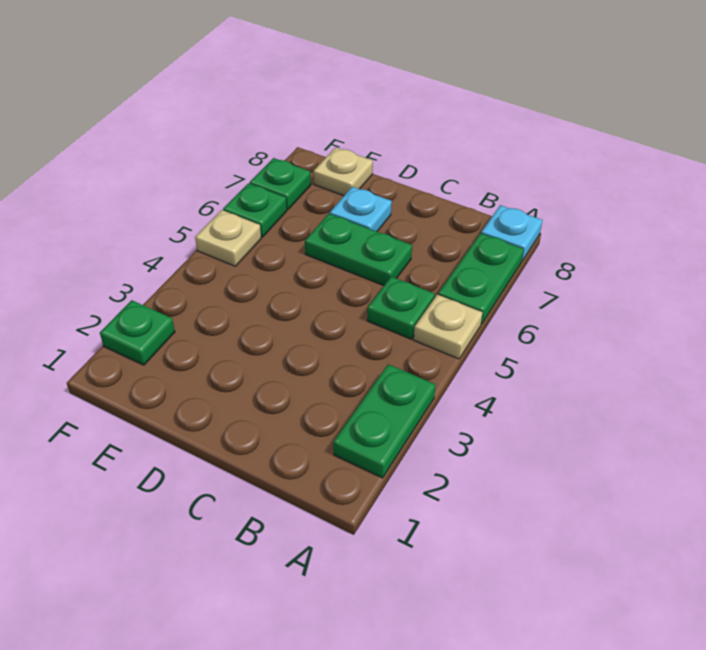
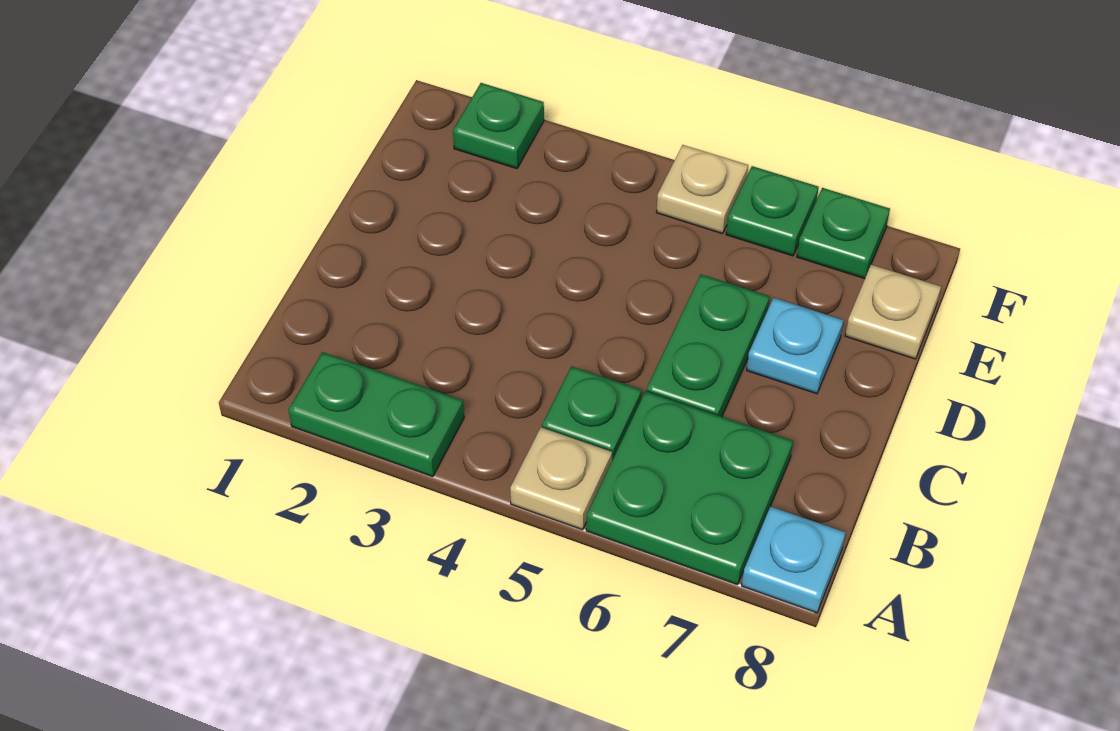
green plate A6:A7 level 1 -> green plate A6:B7 level 1

